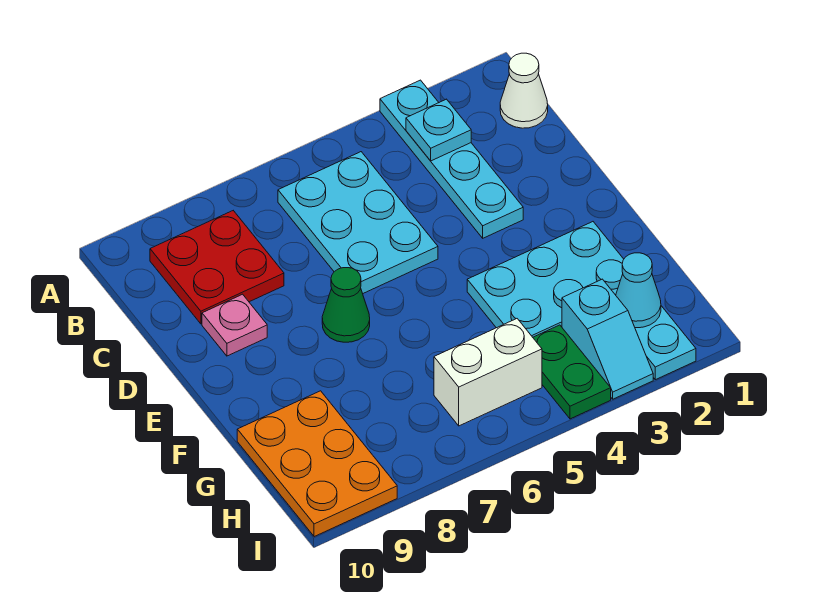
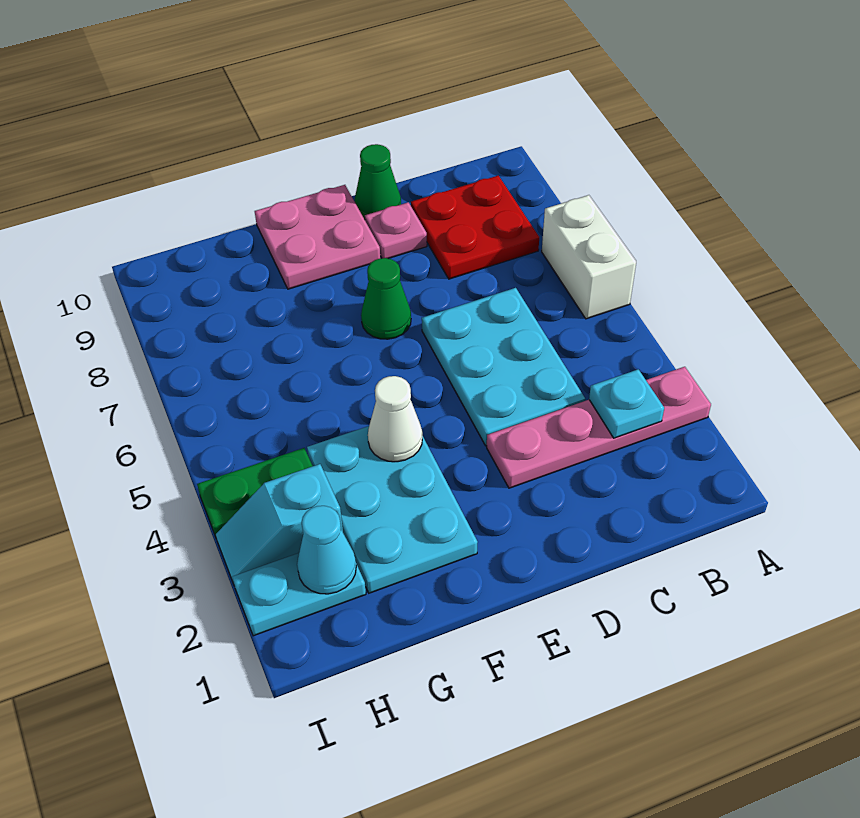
cyan plate A3:D3 level 1 -> pink plate A3:D3 level 1
white cone B1 level 1 -> white cone F4 level 2
cyan plate B5:D6 level 1 -> cyan plate C4:D6 level 1
none -> green cone D10 level 1
none -> pink plate E9:F10 level 1
orange plate G9:I10 level 1 -> none
white brick H5:H6 level 1 -> white brick A6:A7 level 1

